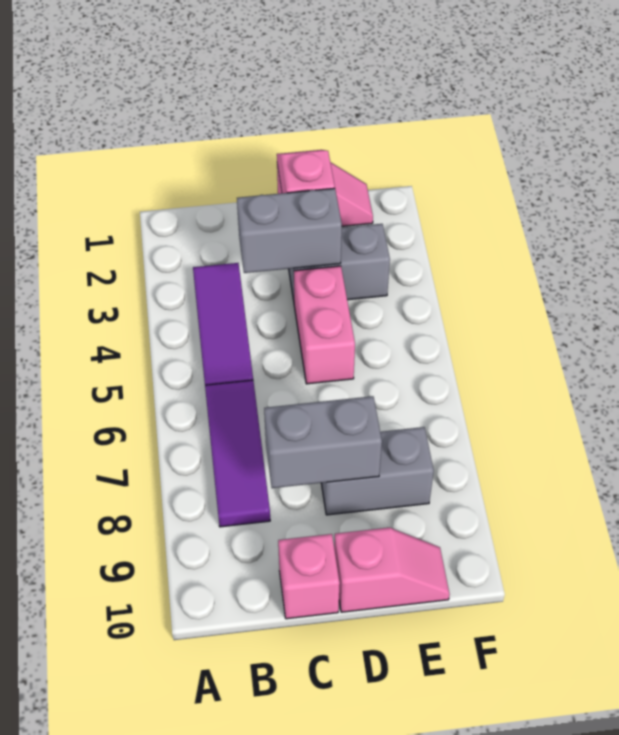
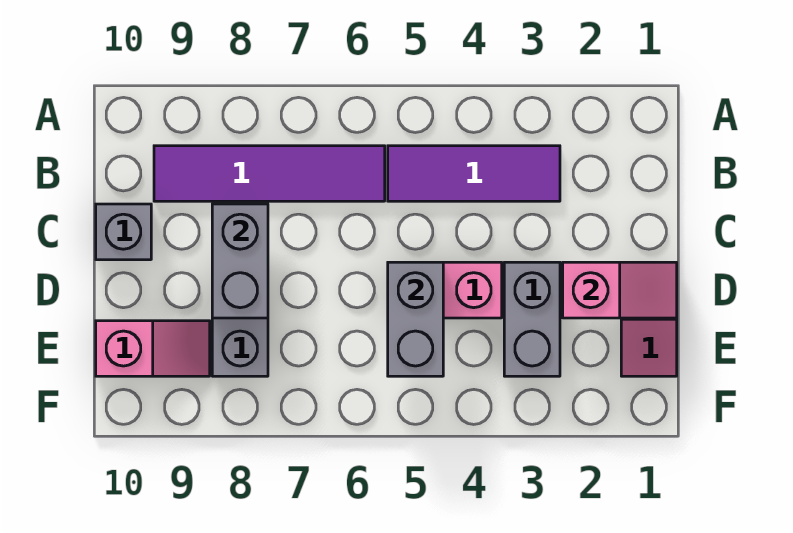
purple tile B6:B8 level 1 -> purple tile B6:B9 level 1
grey brick C3:D3 level 2 -> grey brick D5:E5 level 2
pink brick C10 level 1 -> grey brick C10 level 1
pink slope D10:E10 level 1 top D -> pink slope E9:E10 level 1 top 10

